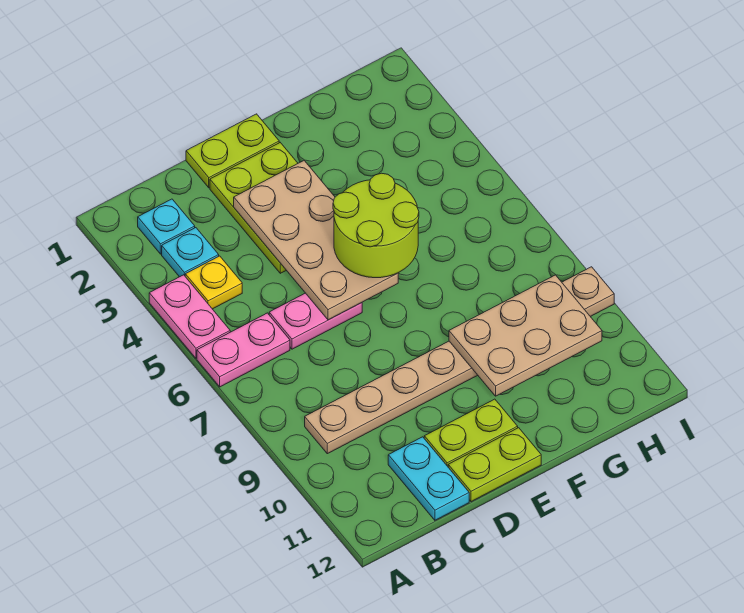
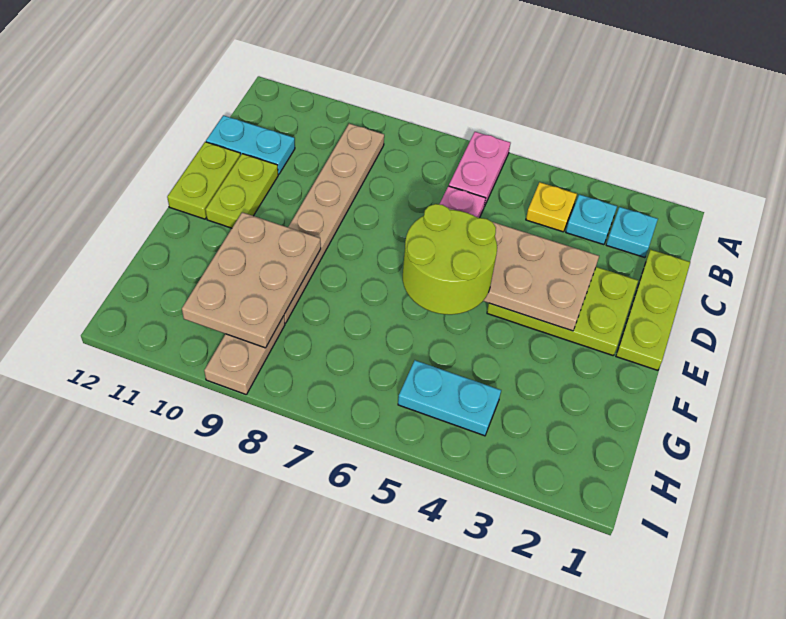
pink plate A4:A5 level 1 -> none
lime plate D1:E1 level 1 -> lime plate C1:E1 level 1
none -> cyan plate H4:H5 level 1

